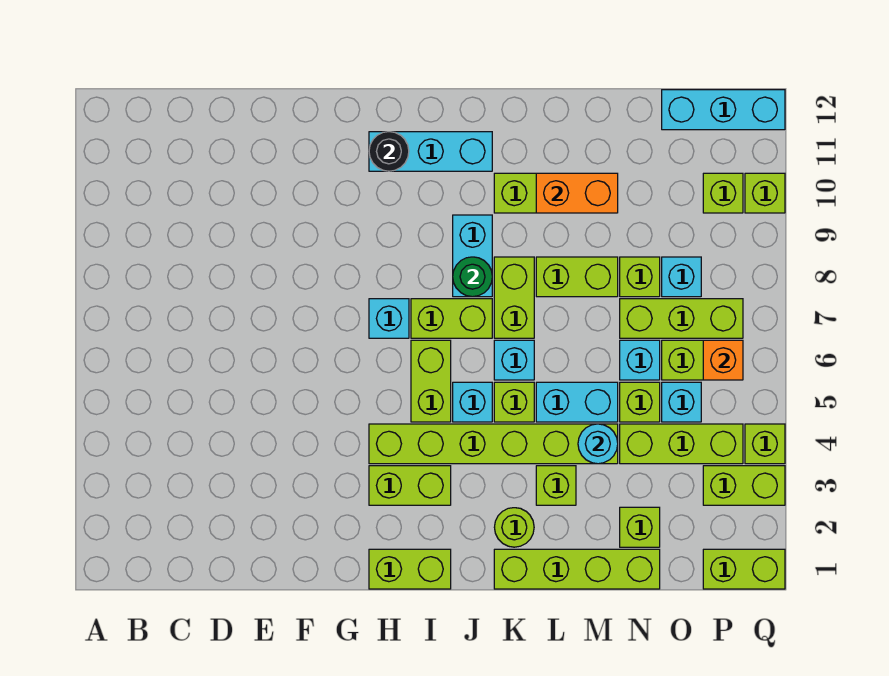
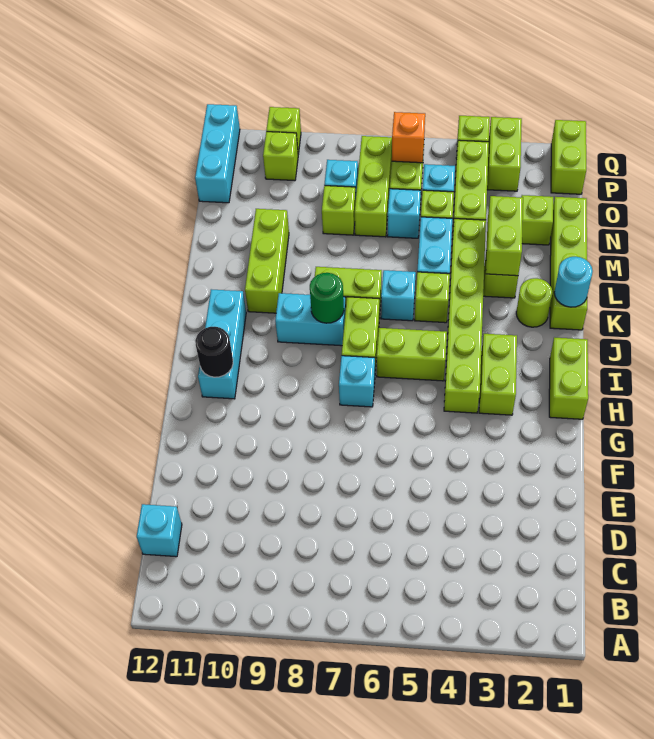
cyan brick J5 level 1 -> cyan brick C12 level 1
lime brick L8:M8 level 1 -> lime brick L3:M3 level 2
orange brick L10:M10 level 2 -> none
cyan round brick M4 level 2 -> cyan round brick K1 level 2

